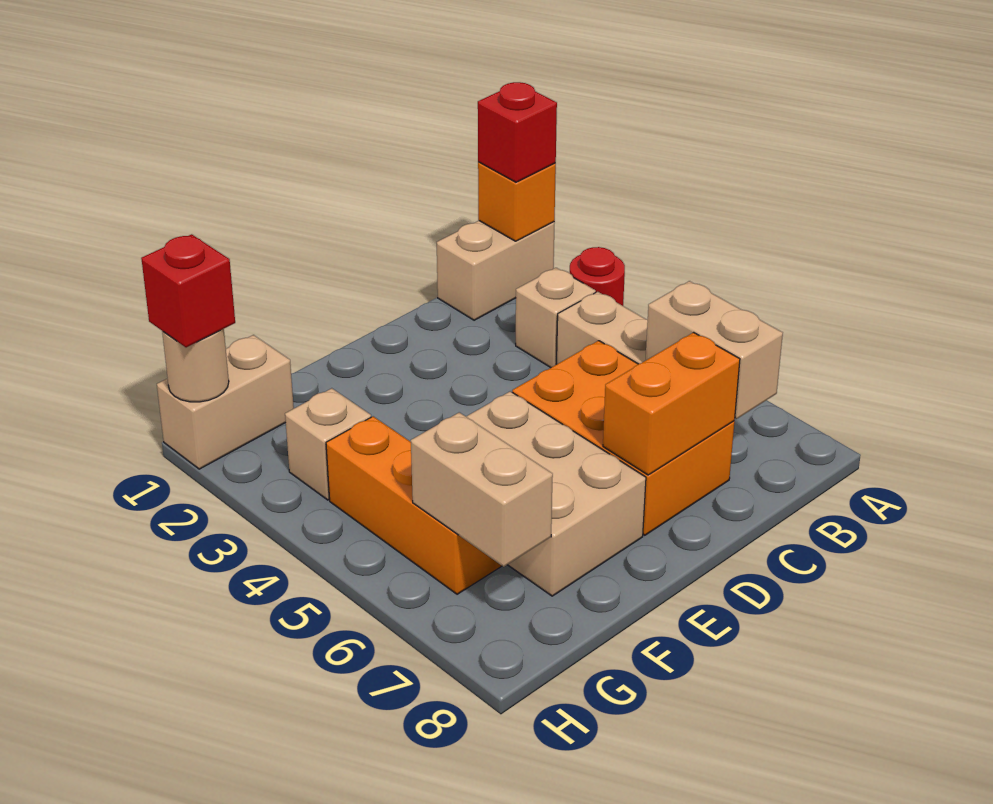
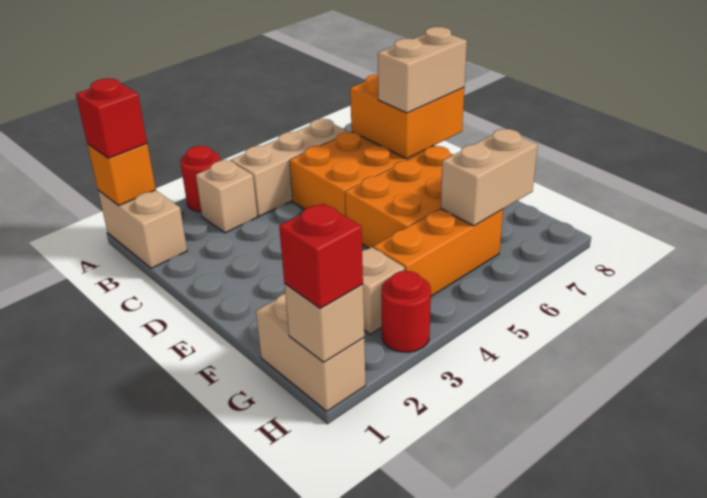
tan brick B6:B7 level 2 -> tan brick D7:D8 level 3
orange brick C7:D7 level 2 -> orange brick C7:D8 level 2
tan brick E5:F7 level 1 -> orange brick E5:F7 level 1
tan round brick H1 level 2 -> tan brick H1 level 2
none -> red round brick H3 level 1

